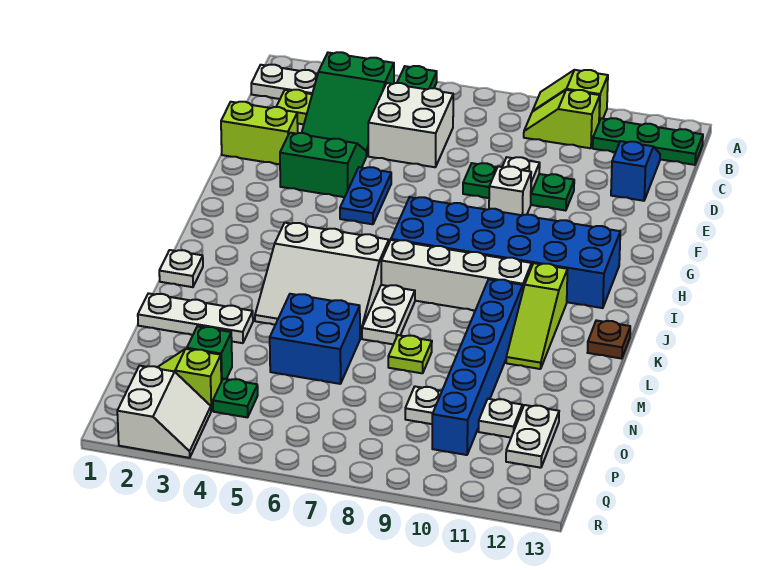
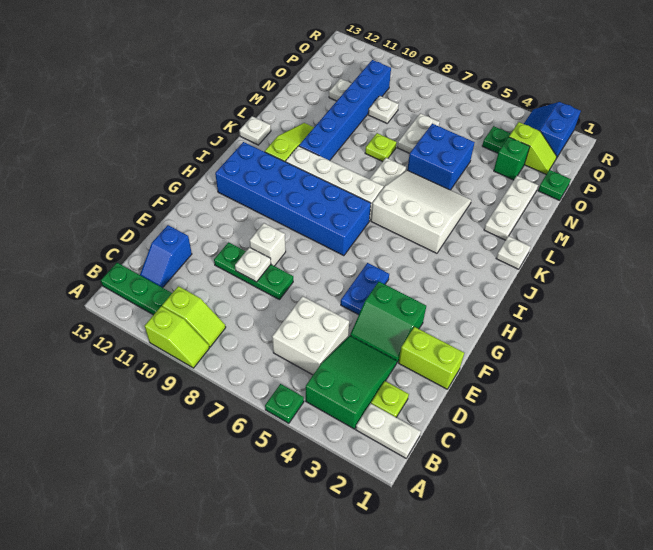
brown plate K13 level 1 -> white plate K13 level 1
white plate M1:M3 level 1 -> white plate L2:N2 level 1
none -> green plate O1 level 1
white plate O12:P12 level 1 -> white plate N7:O7 level 1
white slope Q2:R3 level 1 top 2 -> blue slope Q2:R3 level 1 top 2

